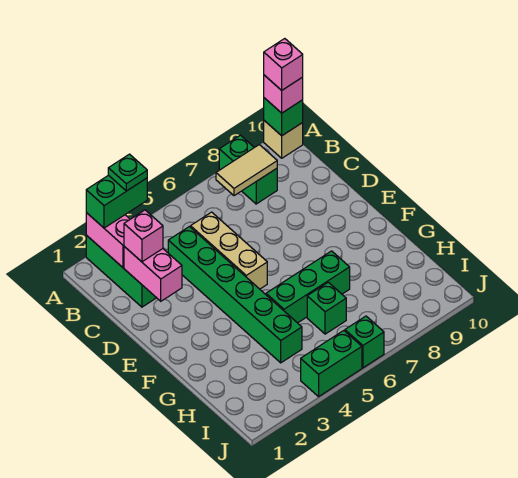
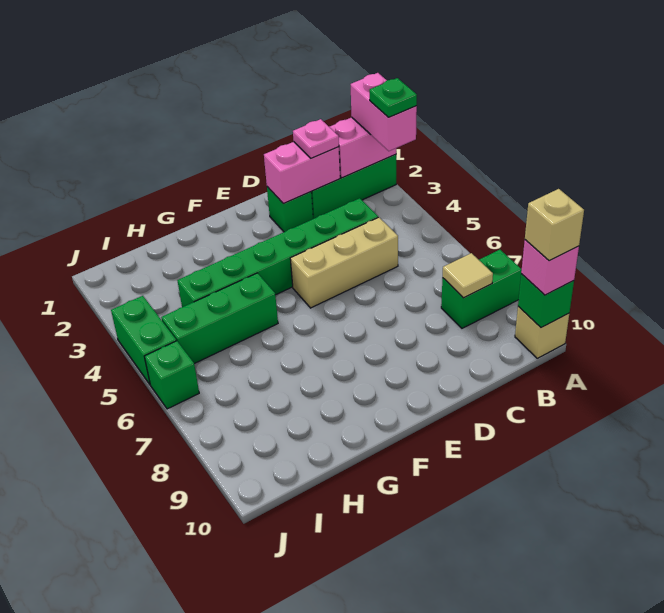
green brick A2:A3 level 3 -> pink brick A2:A3 level 3
pink brick A10 level 4 -> tan brick A10 level 4
tan tile B7:B8 level 2 -> tan tile B8 level 2
pink brick C2 level 3 -> pink plate C2 level 3
green brick G5:G7 level 1 -> green brick G5:I5 level 1
green brick H6 level 1 -> green brick D2 level 1

